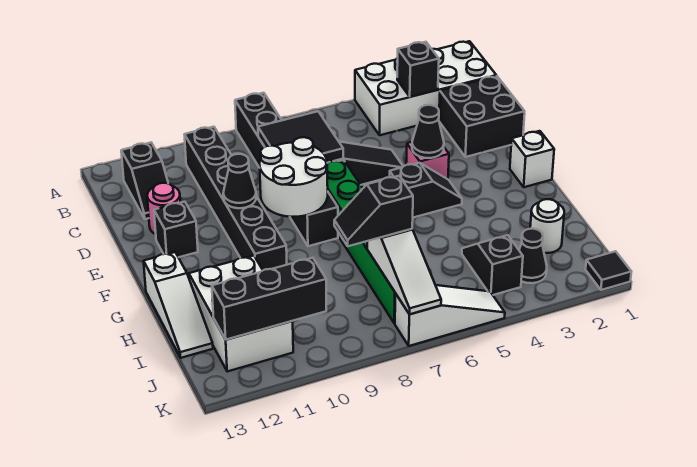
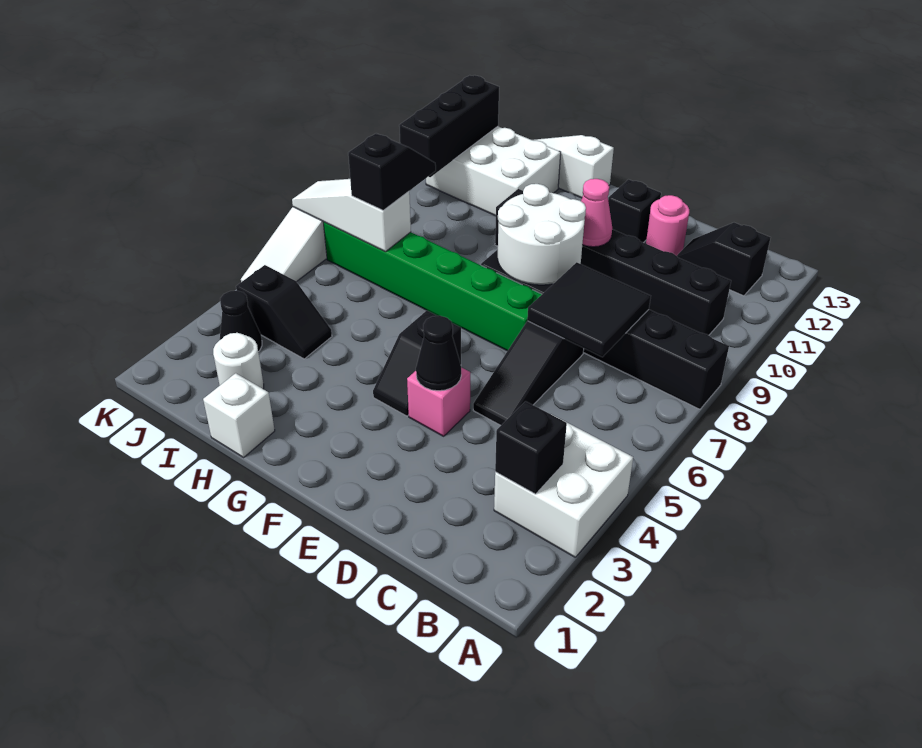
white brick A1:B4 level 1 -> white brick A3:B4 level 1
black brick C1:D2 level 1 -> none
black cone E10 level 2 -> pink cone E10 level 2
white brick F1 level 1 -> white brick H1 level 1
black tile K1 level 1 -> none

